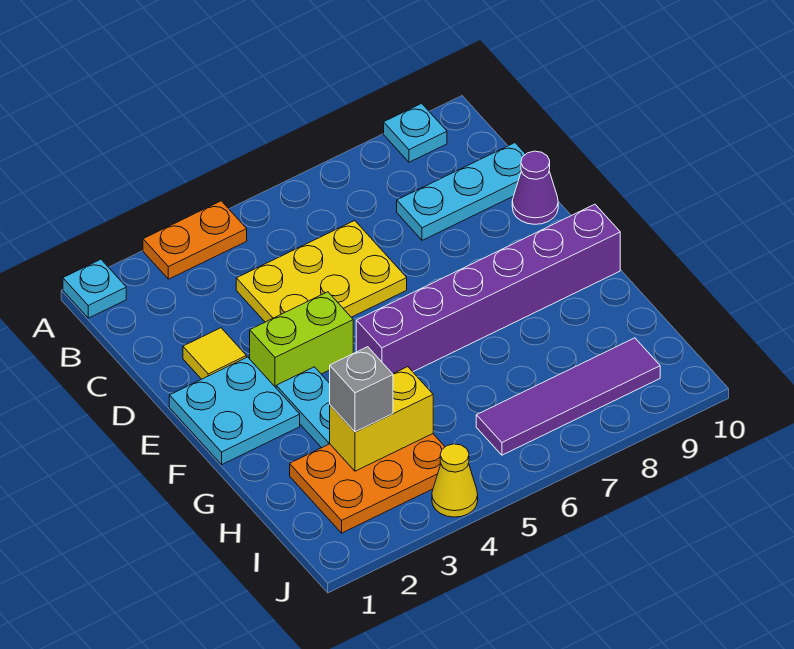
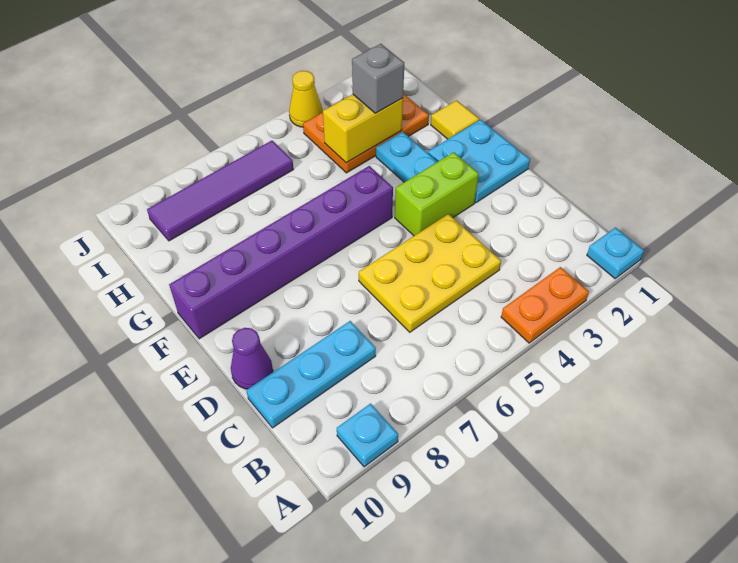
yellow tile D2 level 1 -> yellow tile G1 level 1

